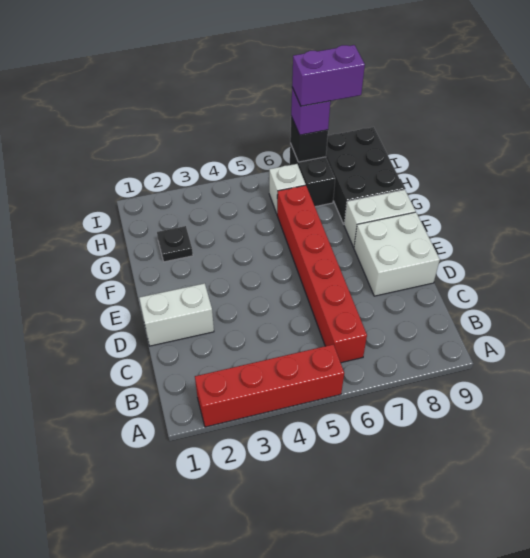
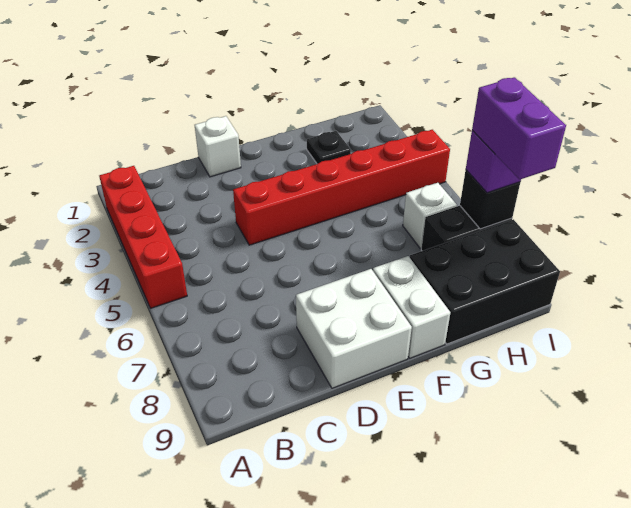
red brick B6:G6 level 1 -> red brick D4:I4 level 1
white brick D1:D2 level 1 -> white brick D1 level 1

